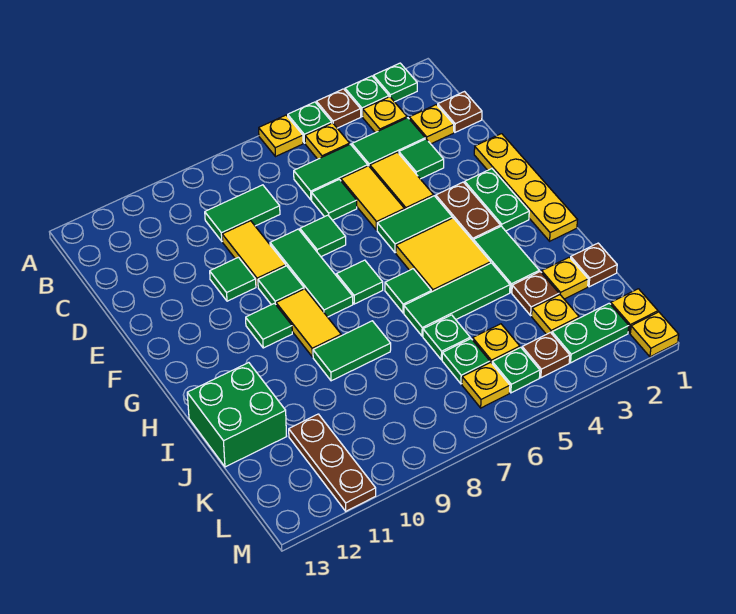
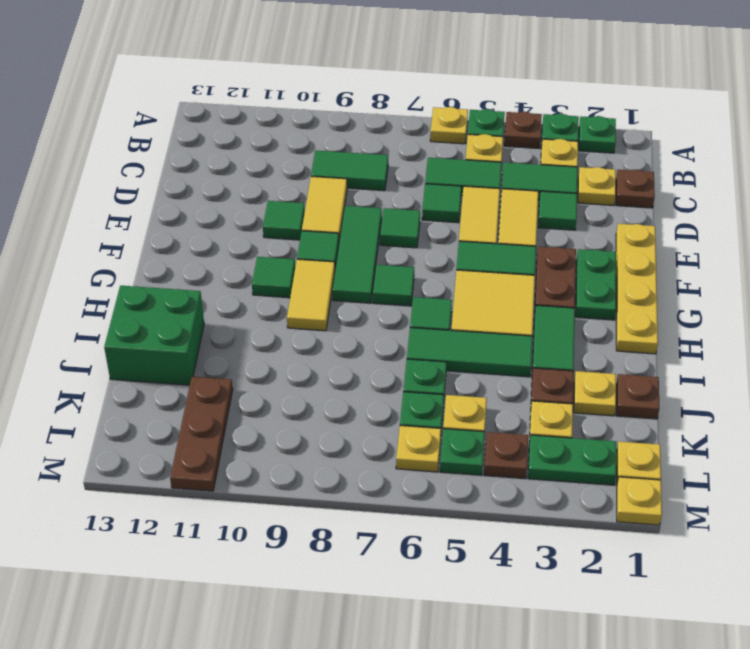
green tile I8:I9 level 1 -> none

